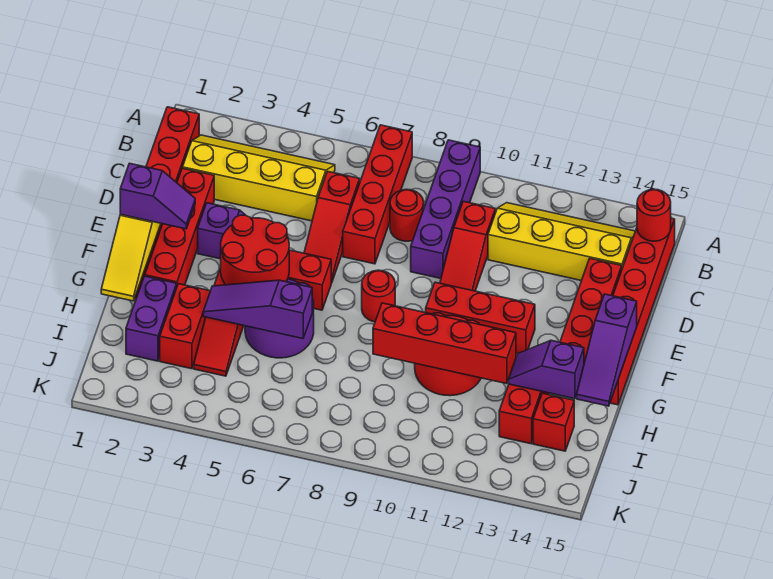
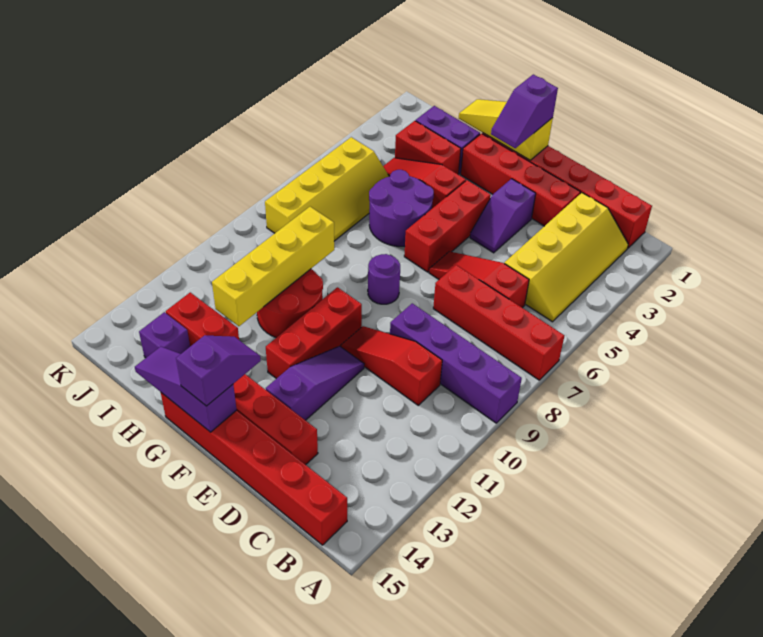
yellow slope B11:C14 level 1 top C -> yellow slope I5:J8 level 1 top J
red round brick B15 level 2 -> none
red round brick C8 level 1 -> none
red round brick F4:G5 level 2 -> none
red round brick F8 level 1 -> purple round brick F8 level 1
purple slope H4:H6 level 2 top 6 -> purple slope E11:E13 level 1 top 13
red brick H9:H12 level 2 -> yellow brick H9:H12 level 2
purple slope H13:H14 level 2 top 14 -> purple slope F14:F15 level 3 top 15
red brick I14 level 1 -> purple brick I14 level 1

